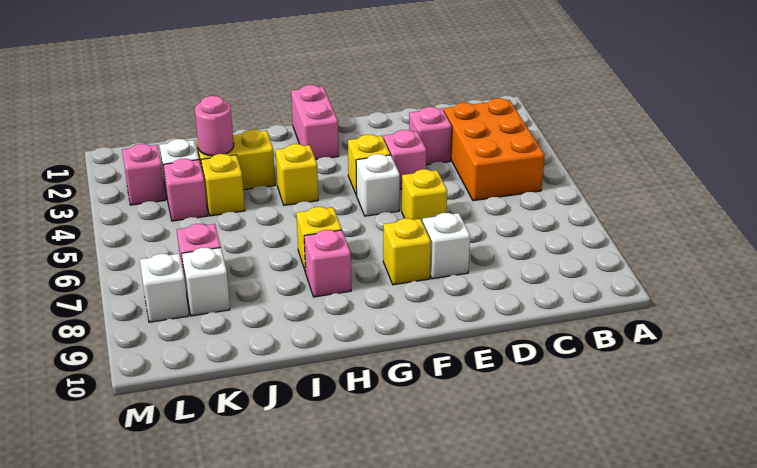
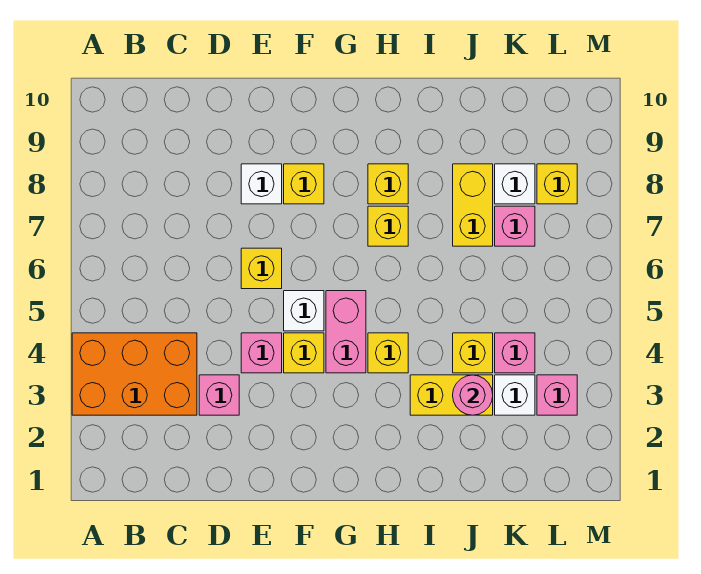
orange brick B3:C5 level 1 -> orange brick A3:C4 level 1
pink brick G1:G2 level 1 -> pink brick G4:G5 level 1
pink brick H8 level 1 -> yellow brick H8 level 1
none -> yellow brick J7:J8 level 1
white brick L8 level 1 -> yellow brick L8 level 1

